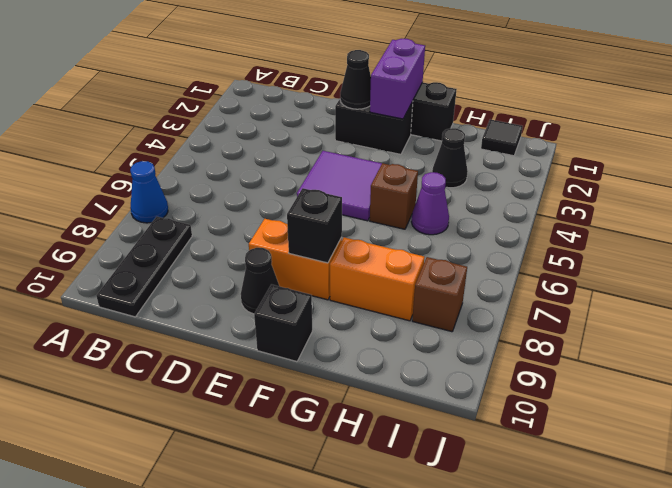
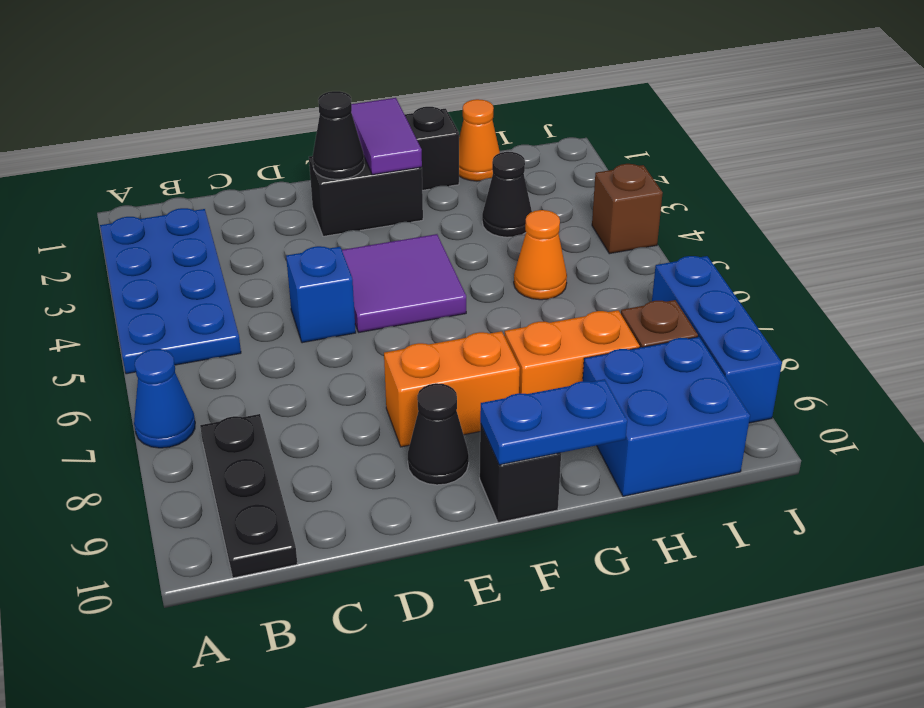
none -> blue plate A2:B5 level 1
none -> blue brick D5 level 1
purple brick F1:F2 level 2 -> purple tile F1:F2 level 2
black brick F8 level 2 -> none
none -> blue plate F10:G10 level 2
brown brick G5 level 1 -> brown brick J4 level 1
none -> orange cone H1 level 1
purple cone H5 level 1 -> orange cone H5 level 1
none -> blue brick H9:I10 level 1
black tile I1 level 1 -> none
none -> blue brick J7:J9 level 1

